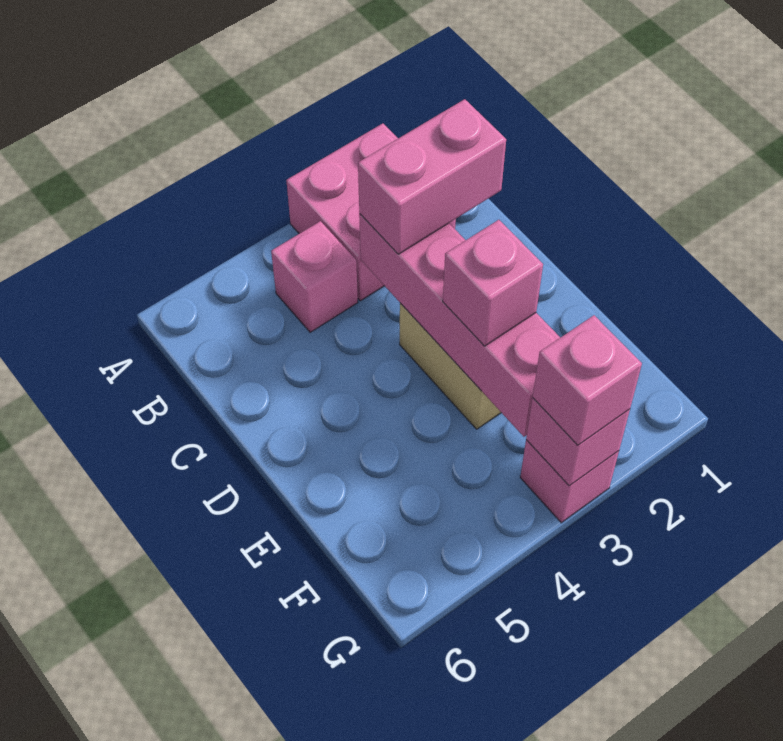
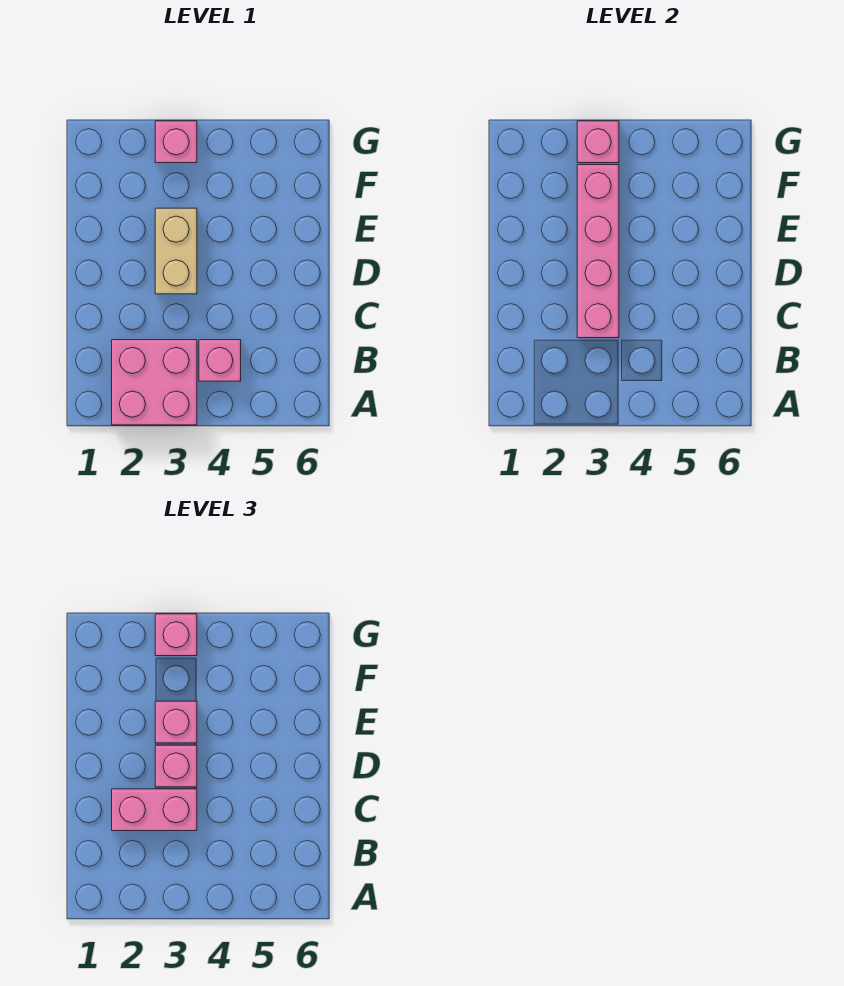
none -> pink brick D3 level 3

